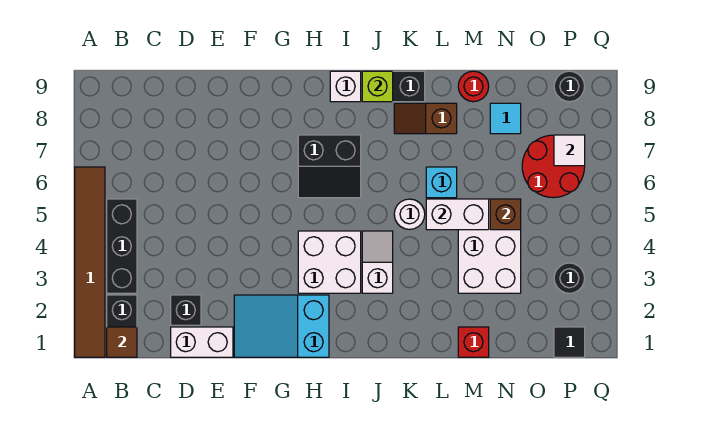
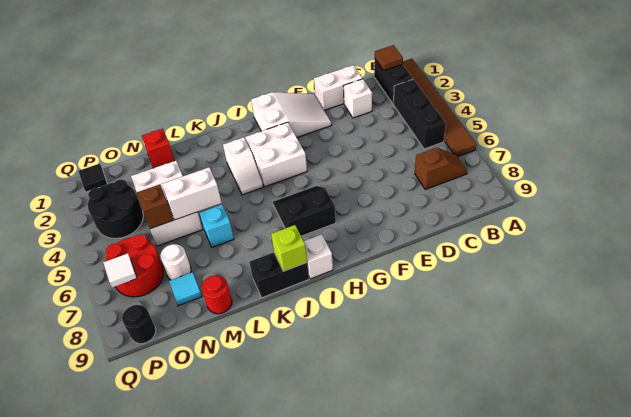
black brick D2 level 1 -> white brick D2 level 1
cyan slope F1:H2 level 1 top H -> white slope F1:H2 level 1 top H
white round brick K5 level 1 -> white round brick N7 level 1
brown slope K8:L8 level 1 top L -> brown slope B7:C7 level 1 top C
black round brick P3 level 1 -> black round brick O3:P4 level 1

